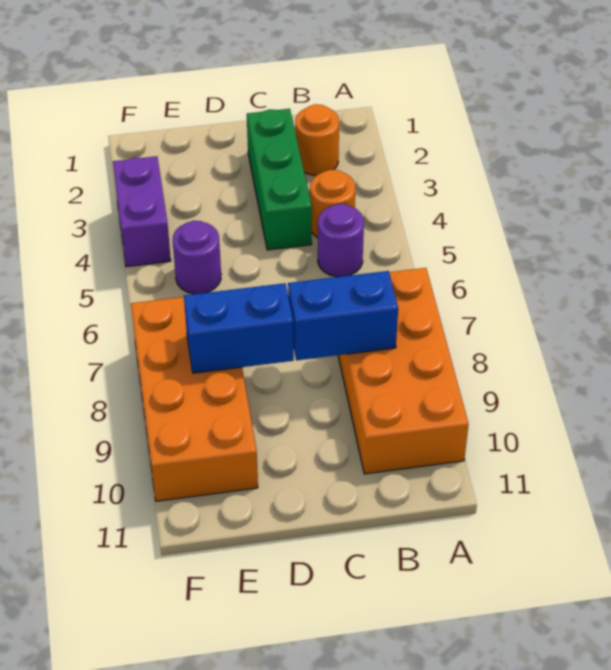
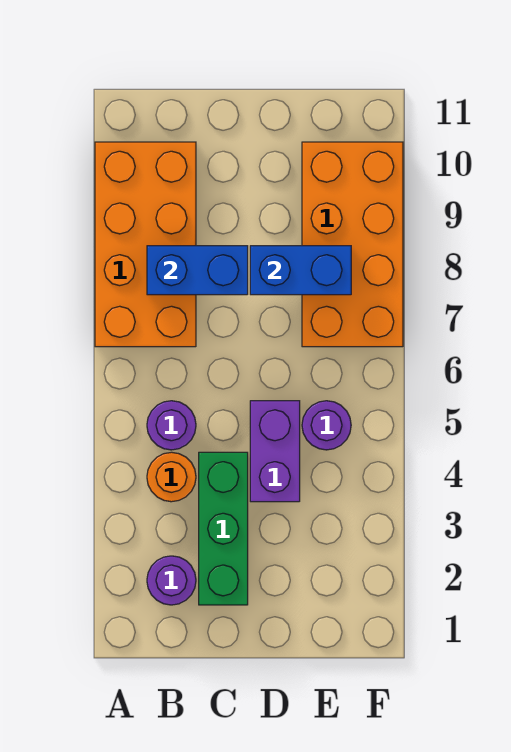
orange round brick B2 level 1 -> purple round brick B2 level 1
purple brick F3:F4 level 1 -> purple brick D4:D5 level 1

